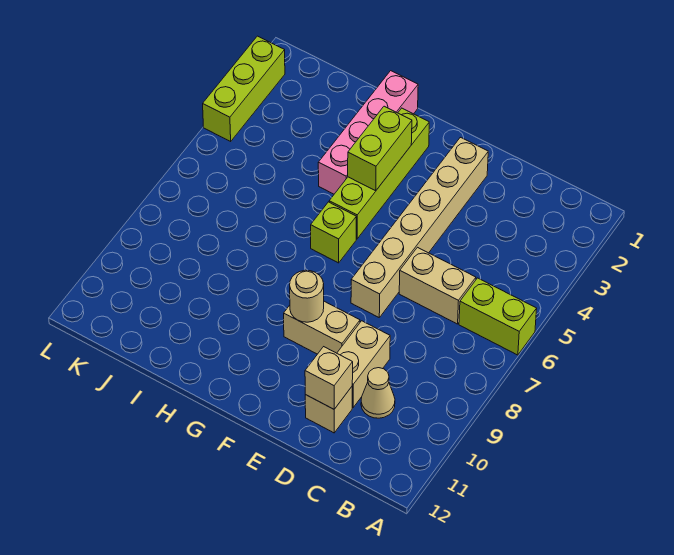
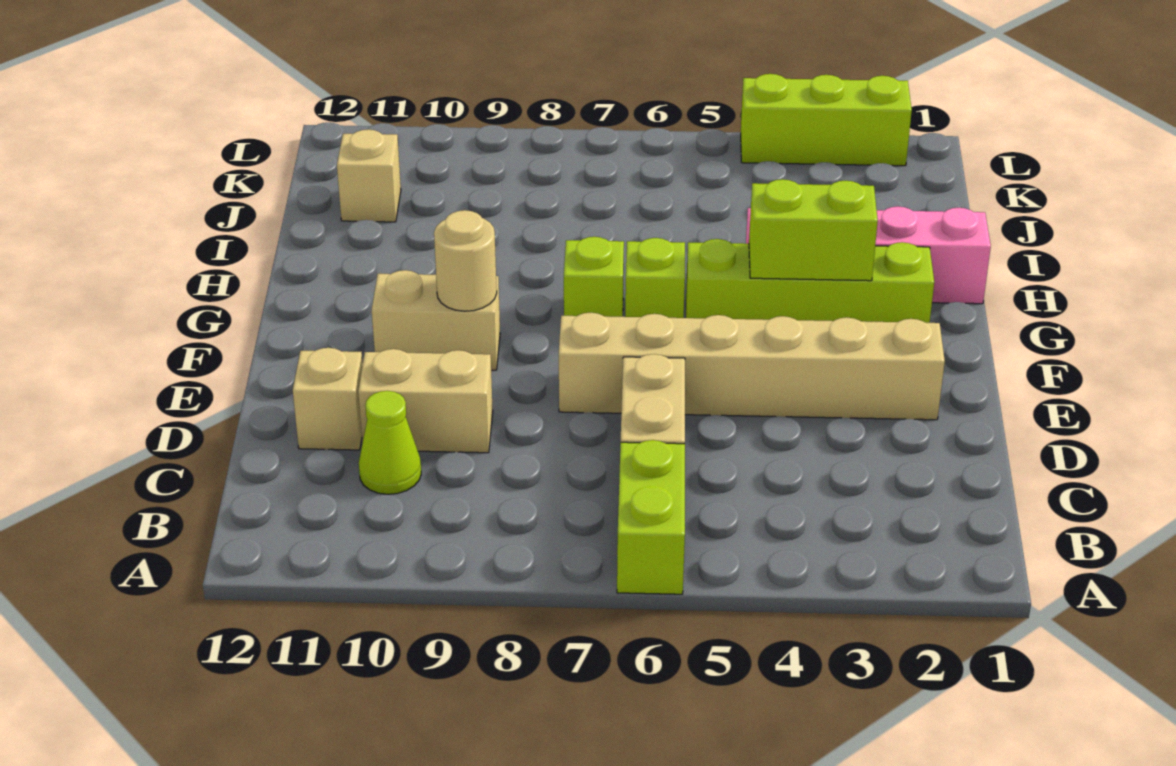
tan cone C10 level 1 -> lime cone C10 level 1
tan brick D11 level 2 -> tan brick J11 level 1
tan brick E9:F9 level 1 -> tan brick F9:F10 level 1
none -> lime brick G7 level 1

